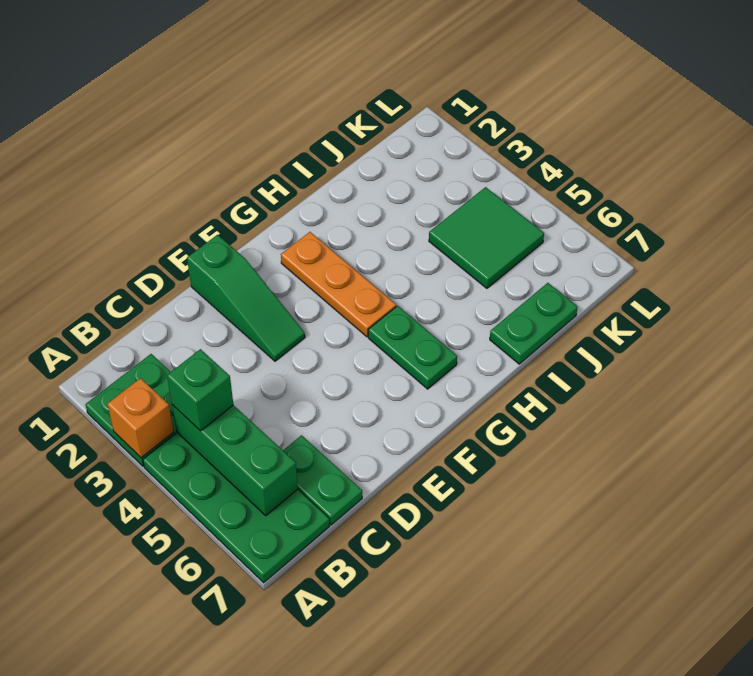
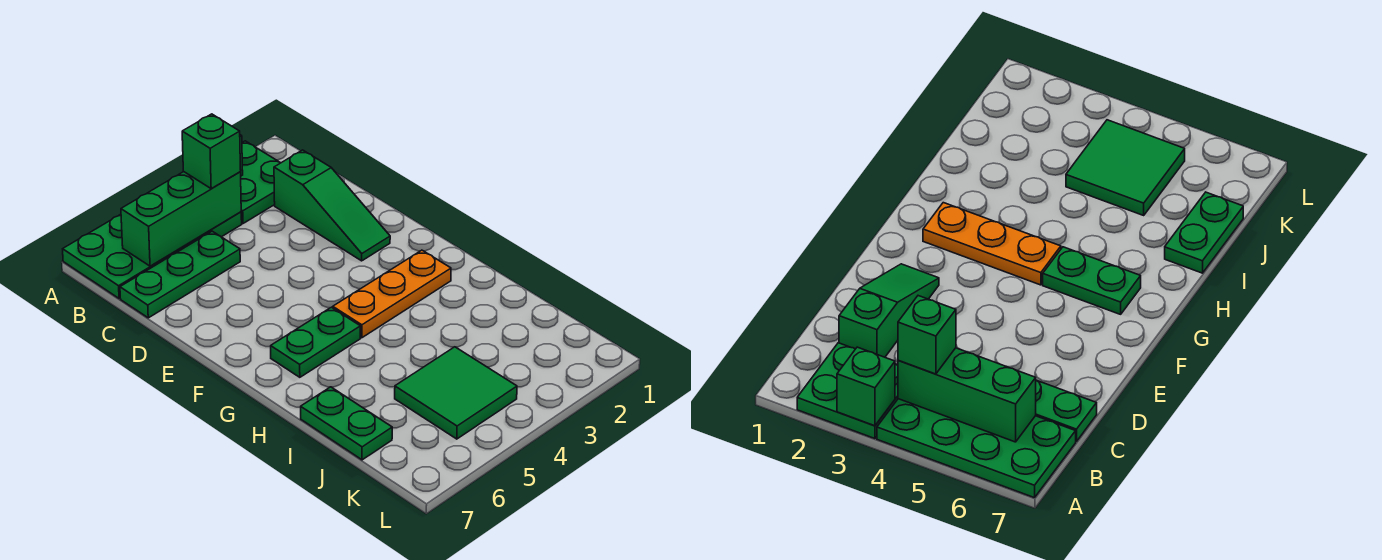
orange brick A3 level 2 -> green brick A3 level 2
green plate C6:C7 level 1 -> green plate C5:C7 level 1
green slope E1:E3 level 1 top 1 -> green slope C2:E2 level 1 top C

